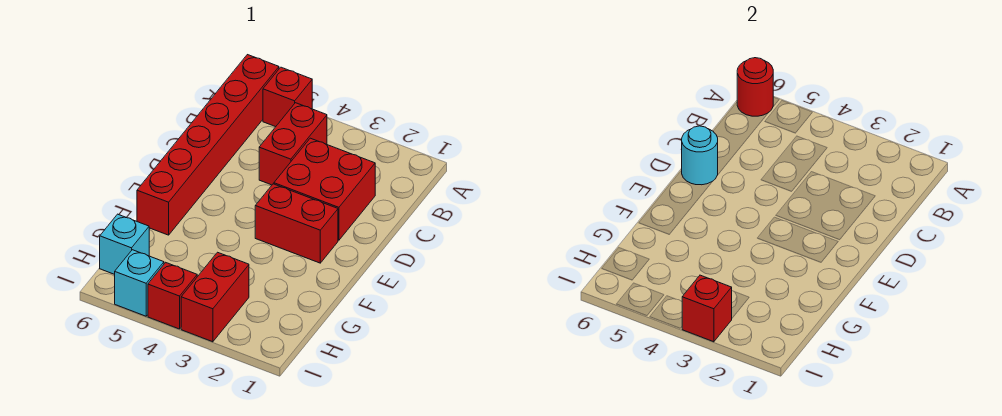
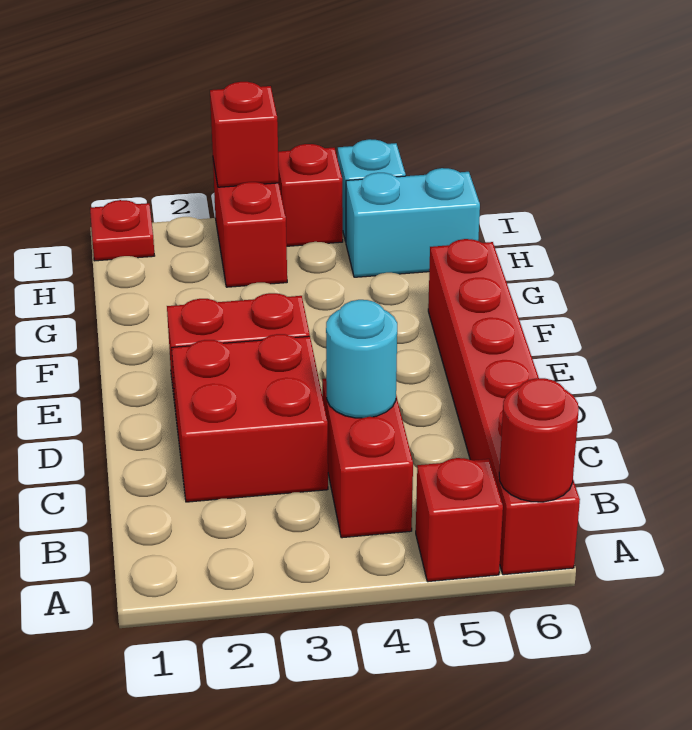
cyan round brick D6 level 2 -> cyan round brick C4 level 2
cyan brick H6 level 1 -> cyan brick H5:H6 level 1
none -> red plate I1 level 1

